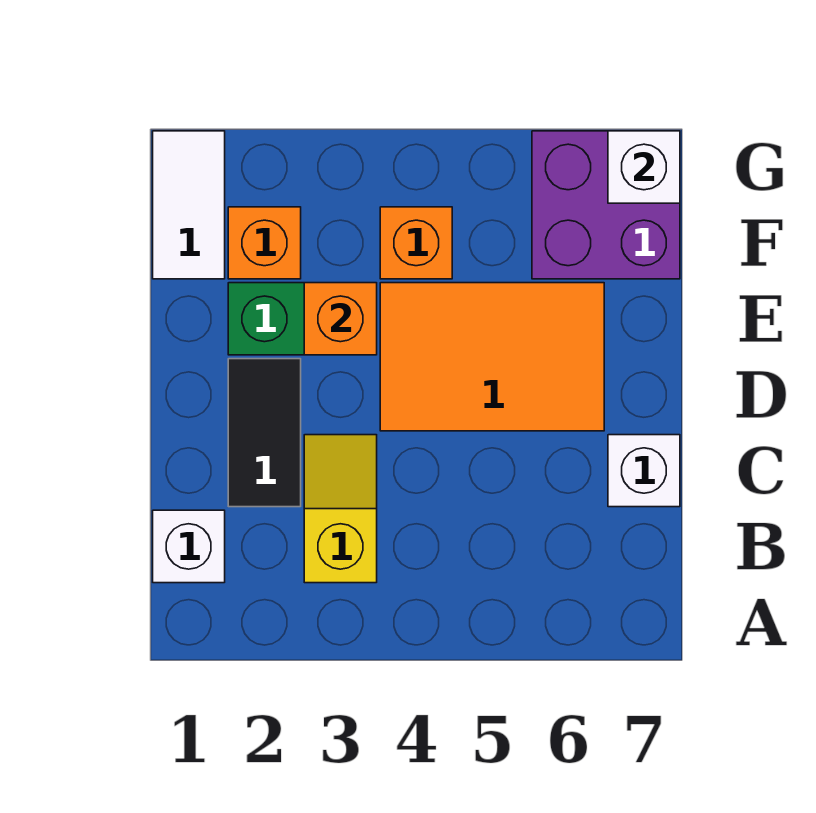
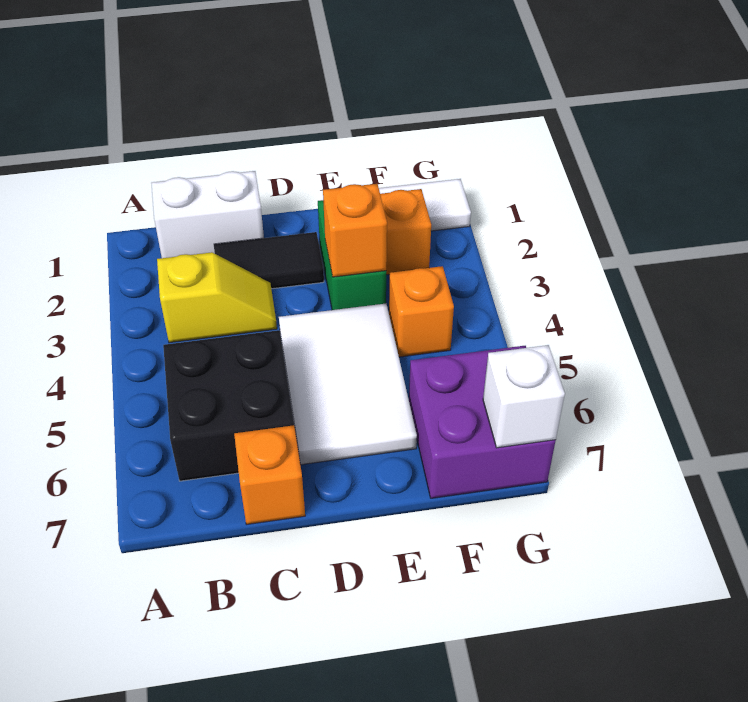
white brick B1 level 1 -> white brick B1:C1 level 1
none -> black brick B5:C6 level 1
white brick C7 level 1 -> orange brick C7 level 1
orange tile D4:E6 level 1 -> white tile D4:E6 level 1

